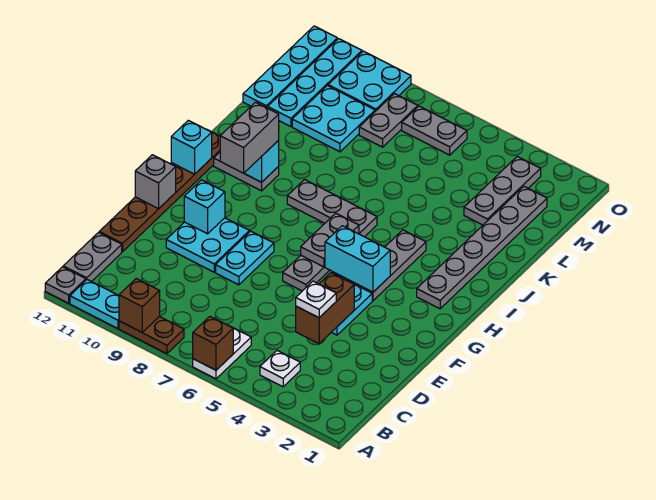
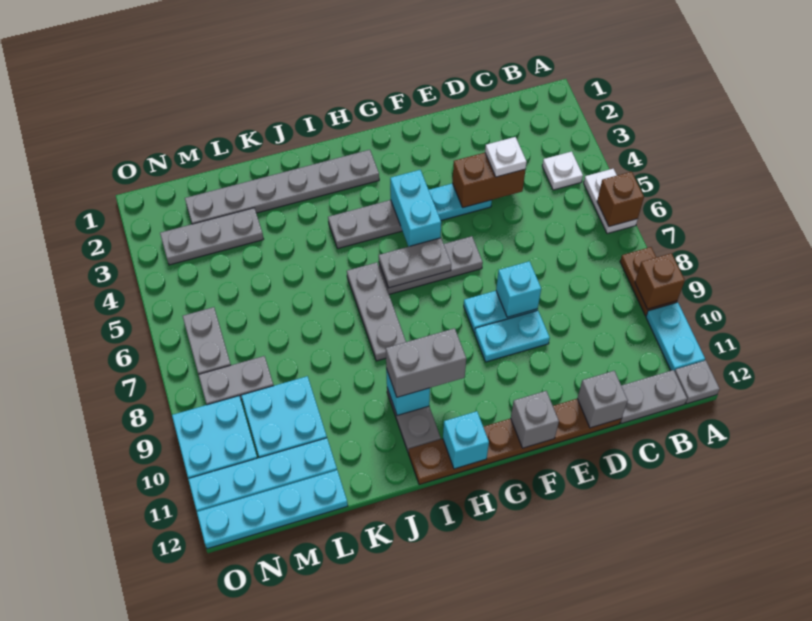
white plate A6:B6 level 1 -> white plate A5:A6 level 1
none -> grey brick D12 level 2
cyan plate E9:F10 level 1 -> cyan plate E9:F9 level 1
cyan brick F10 level 2 -> cyan brick E8 level 2

